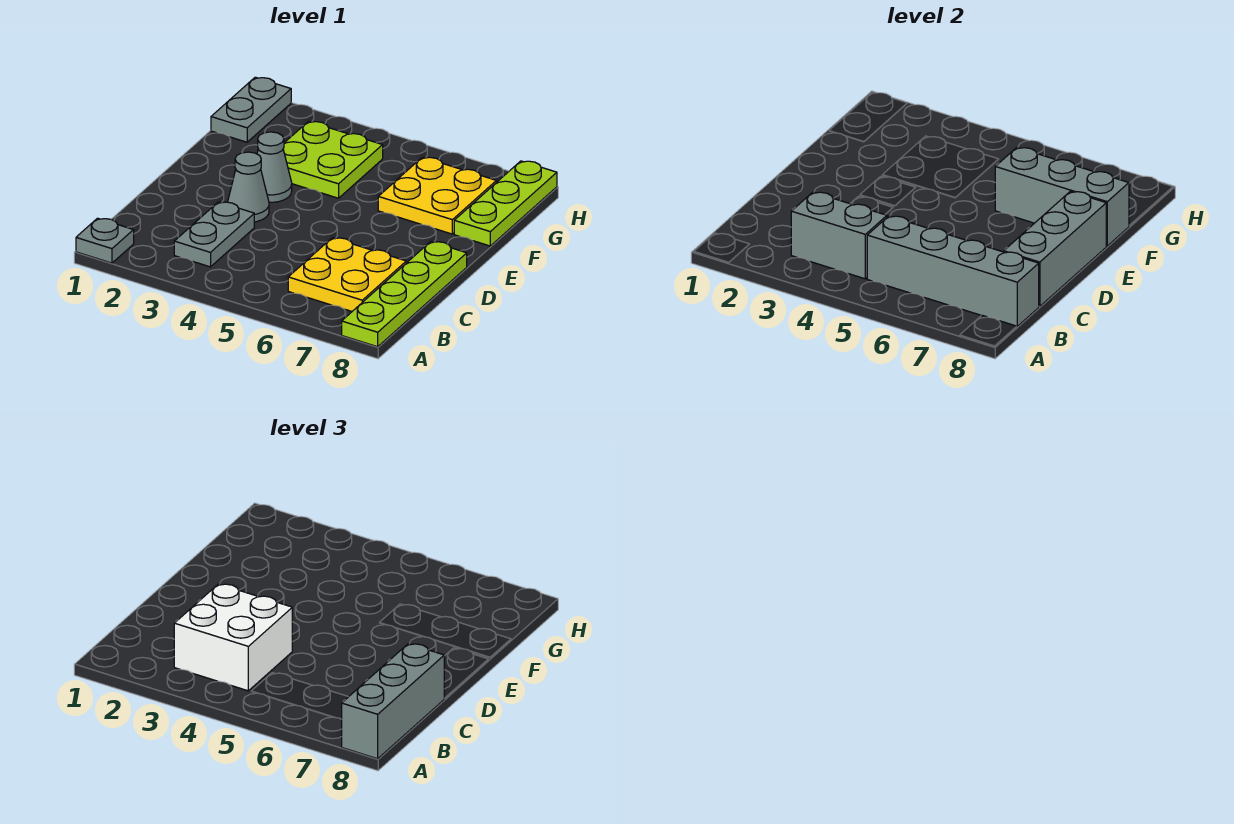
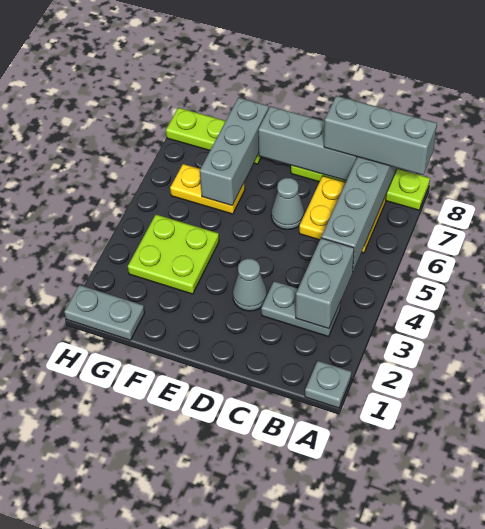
white brick B3:C4 level 3 -> none
grey cone E3 level 1 -> grey cone D6 level 1
yellow plate F6:G7 level 1 -> yellow plate F6:G6 level 1

